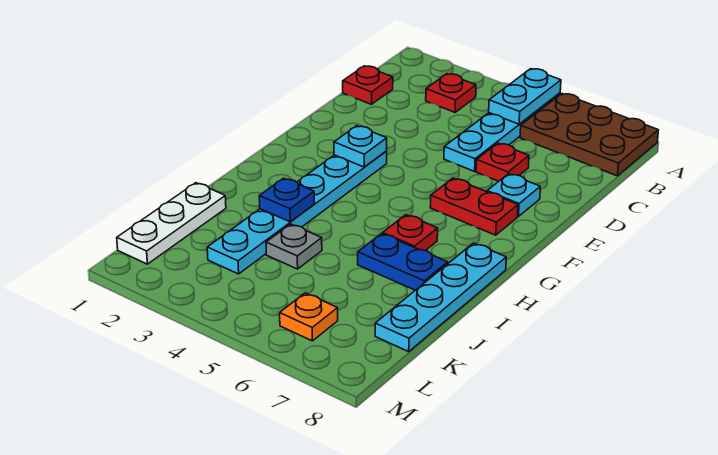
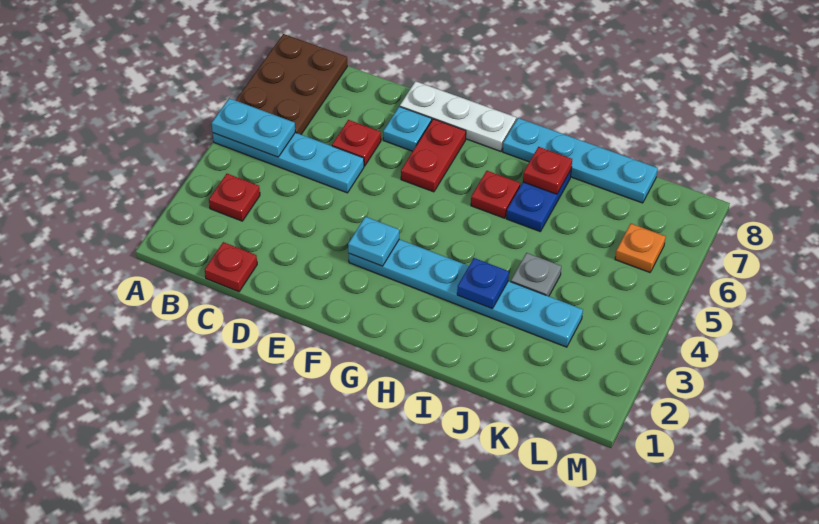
none -> red plate I7 level 2
white plate J1:L1 level 1 -> white plate E8:G8 level 1

